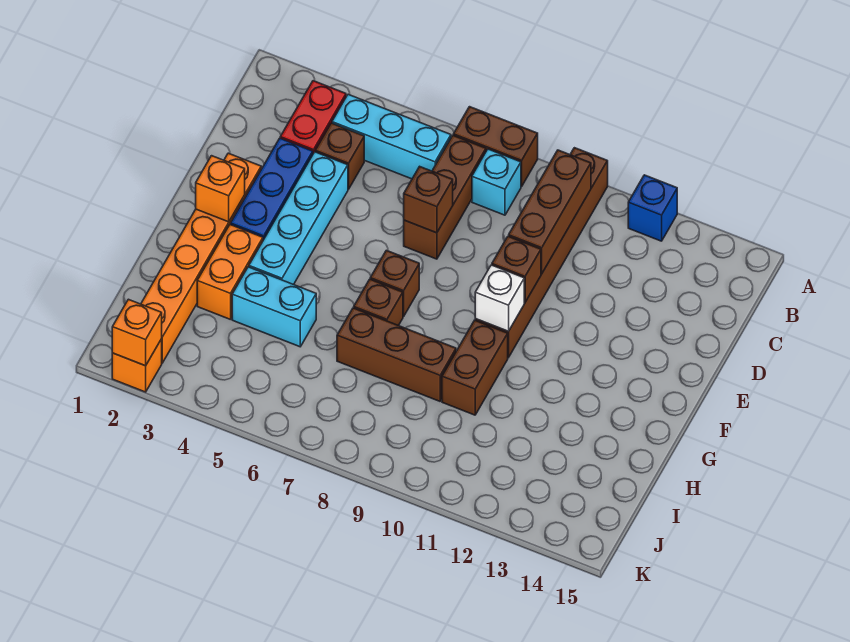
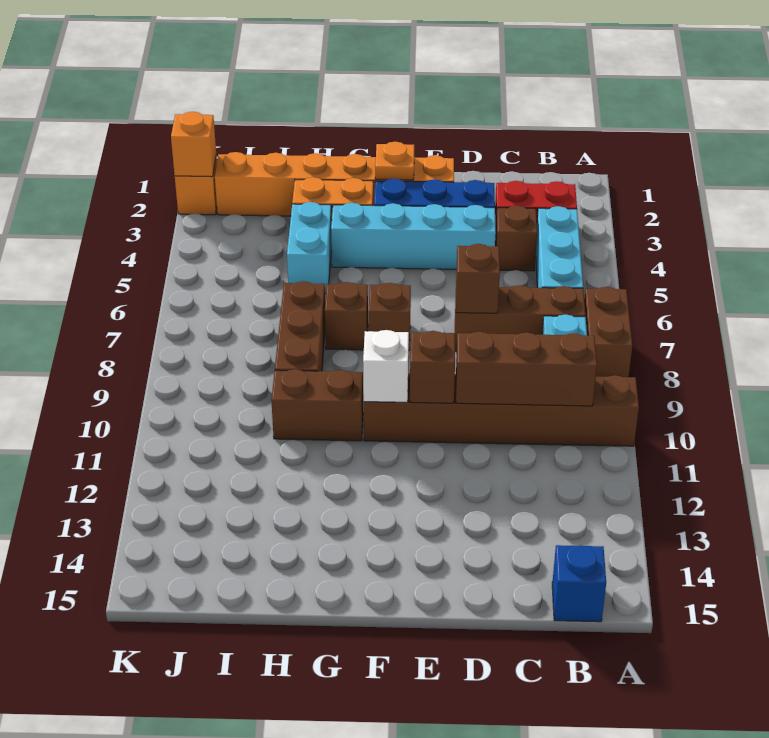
blue brick A12 level 1 -> blue brick B15 level 1
orange brick F2 level 2 -> orange plate F2 level 2

